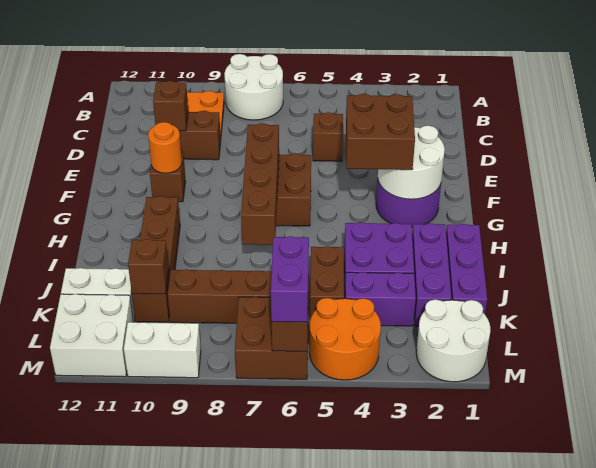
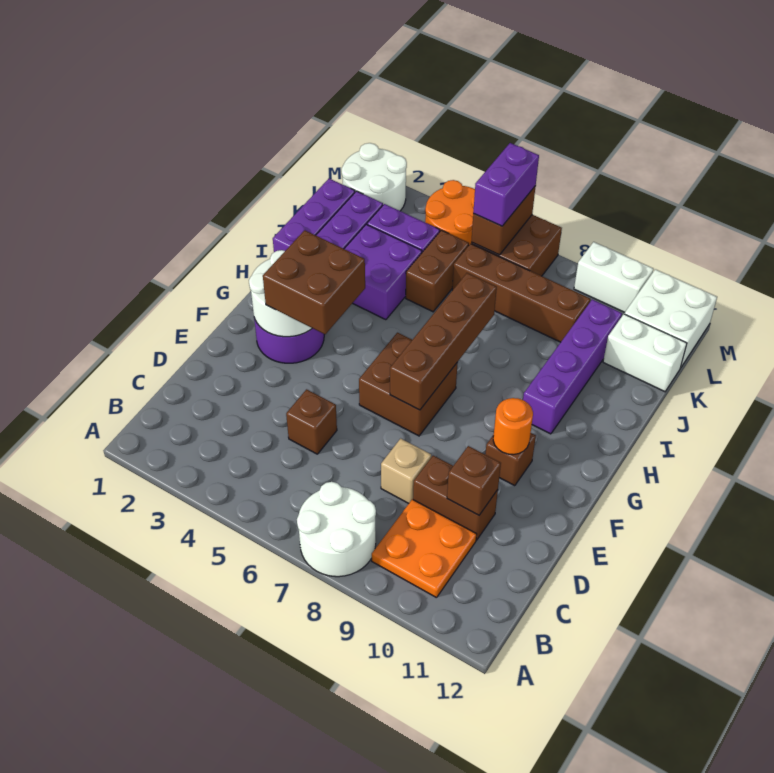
none -> tan brick D8 level 1
brown brick H10:K10 level 1 -> purple brick H10:K10 level 1
brown brick K10 level 2 -> none

